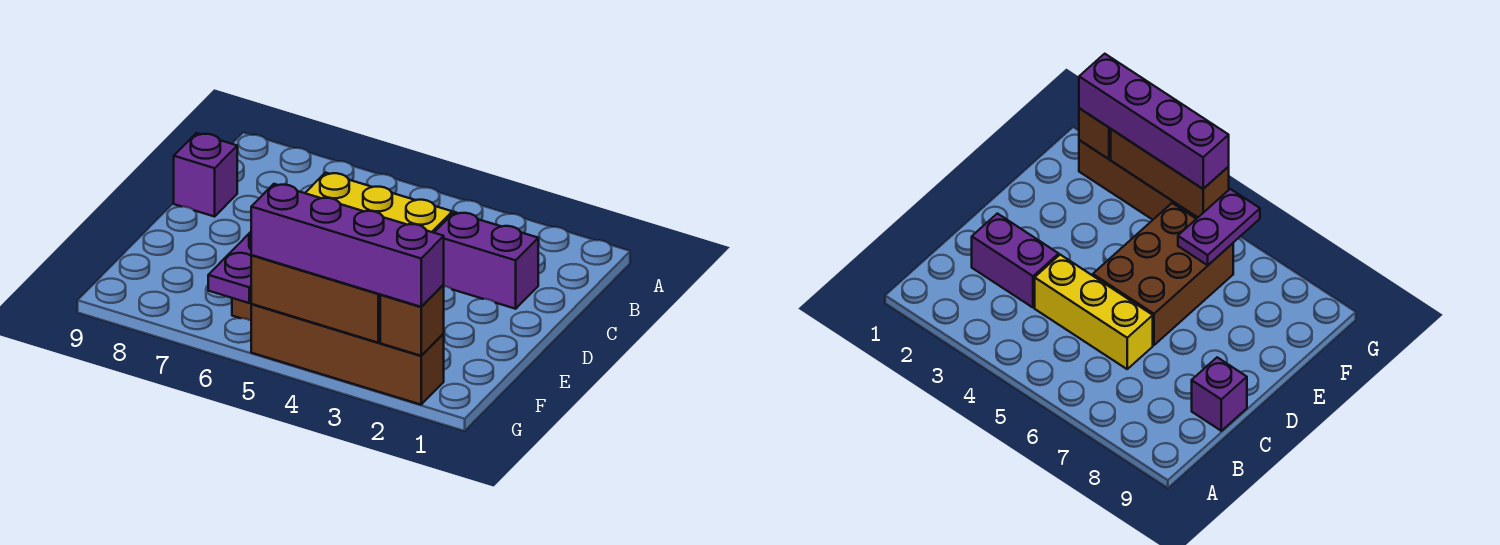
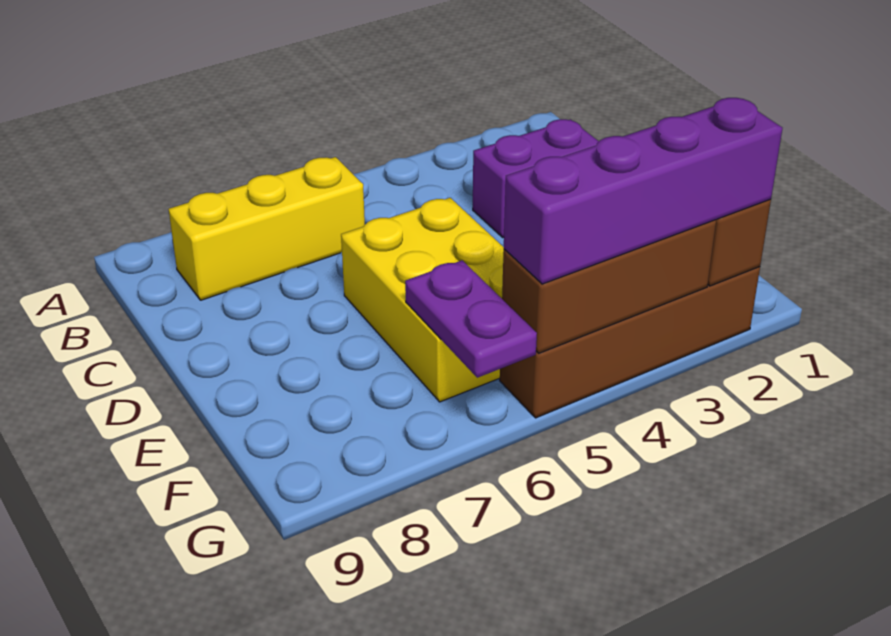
yellow brick C4:C6 level 1 -> yellow brick B6:B8 level 1
purple brick C9 level 1 -> none
brown brick D5:F6 level 1 -> yellow brick D5:F6 level 1

